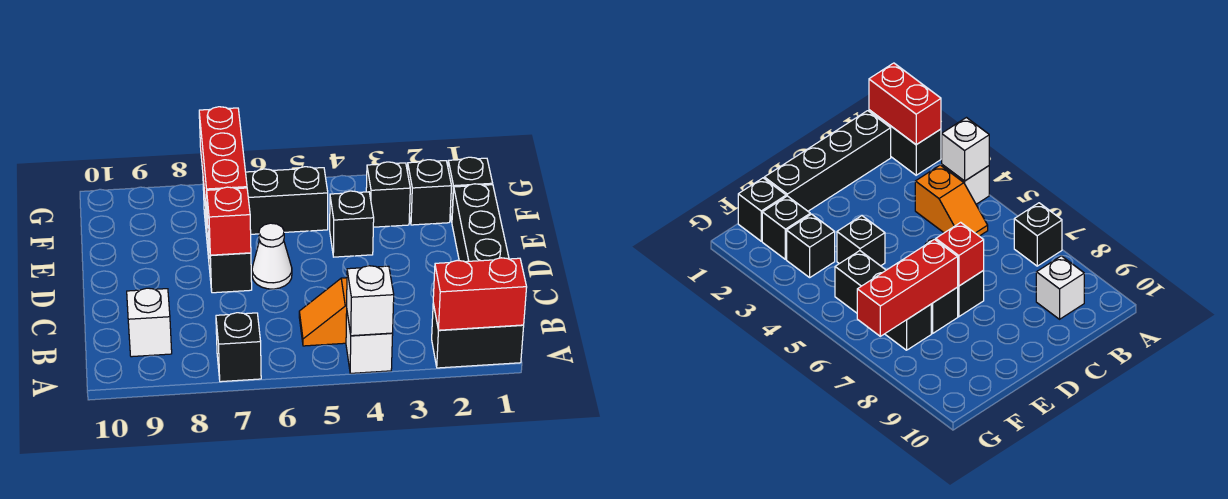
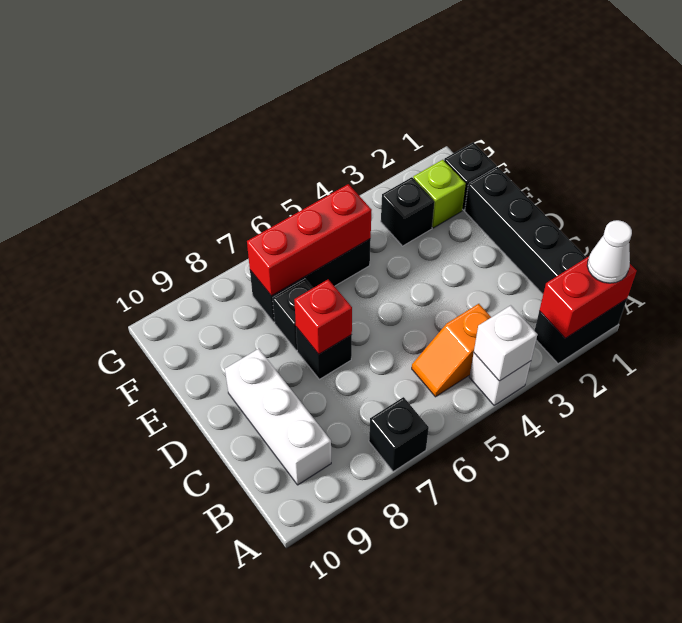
white brick B9 level 1 -> white brick B9:D9 level 1
white cone D6 level 1 -> white cone A1 level 3
black brick E4 level 1 -> none
red brick E7:G7 level 2 -> red brick F5:F7 level 2
black brick F2 level 1 -> lime brick F2 level 1

